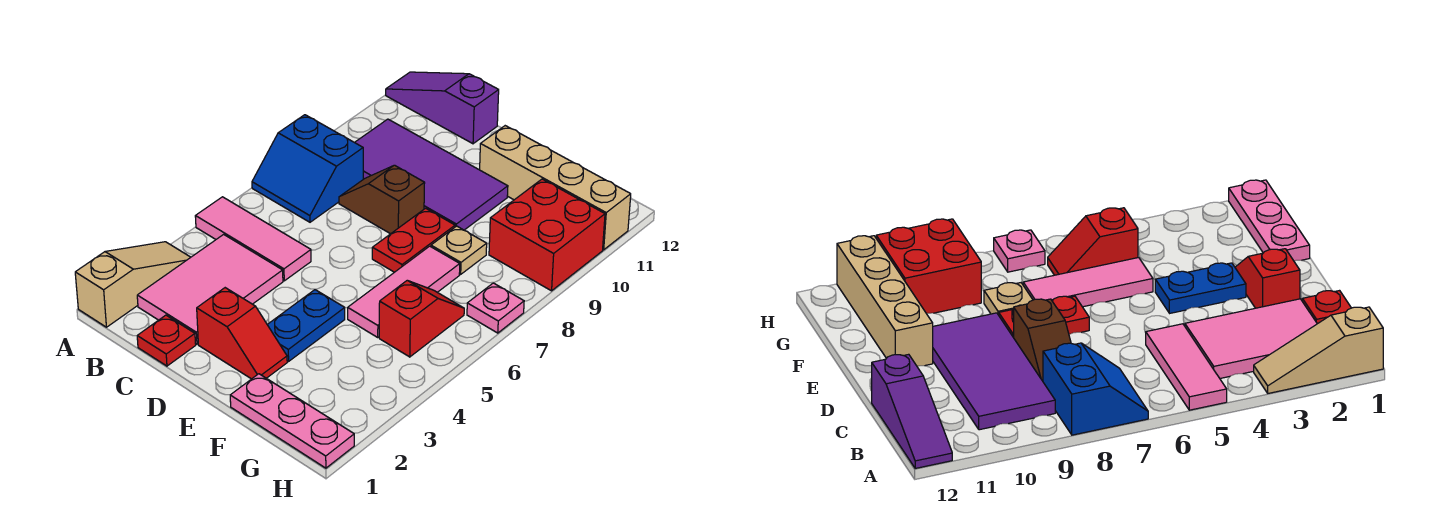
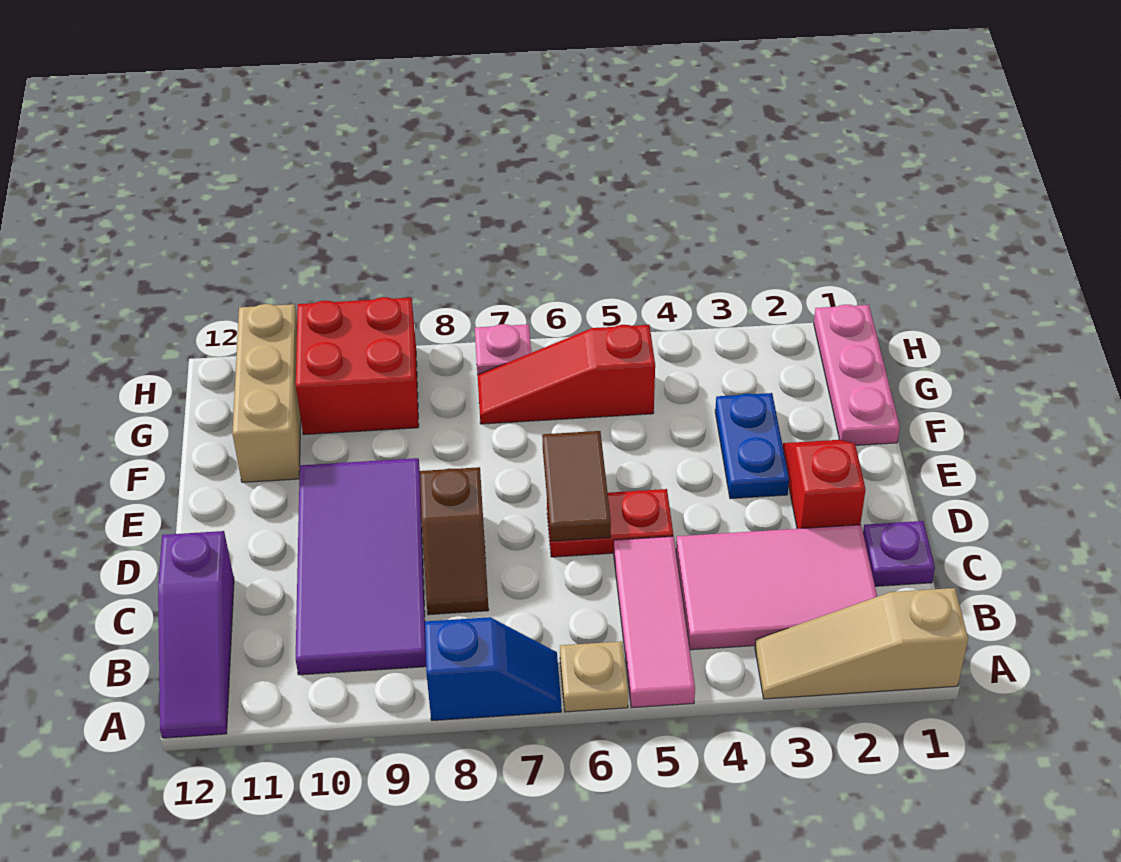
blue slope A7:B8 level 1 top 8 -> blue slope A7:A8 level 1 top 8
red plate C1 level 1 -> purple plate C1 level 1
none -> brown tile D6:E6 level 2
blue plate E3:E4 level 1 -> blue plate E3:F3 level 1
red plate E7:E8 level 1 -> red plate D5:D6 level 1
tan brick E11:H11 level 1 -> tan brick F11:H11 level 1
pink tile F5:F7 level 1 -> none
tan plate F8 level 1 -> tan plate A6 level 1
red slope G5:G6 level 1 top 5 -> red slope G5:G7 level 1 top 5

